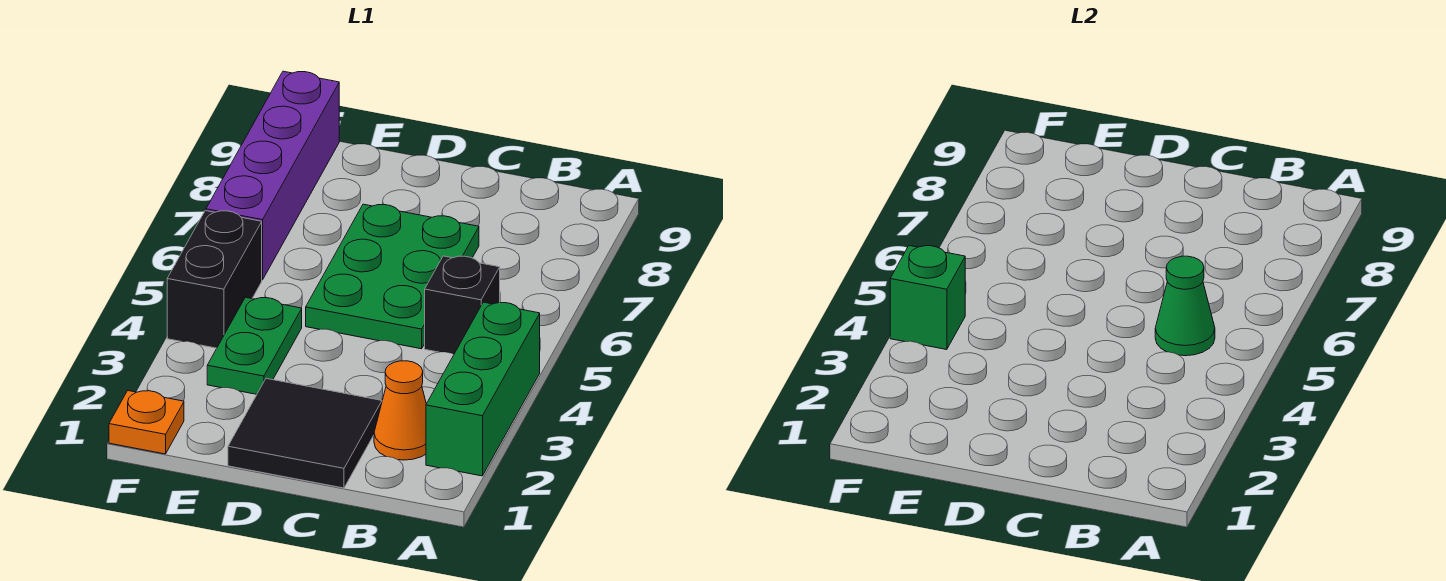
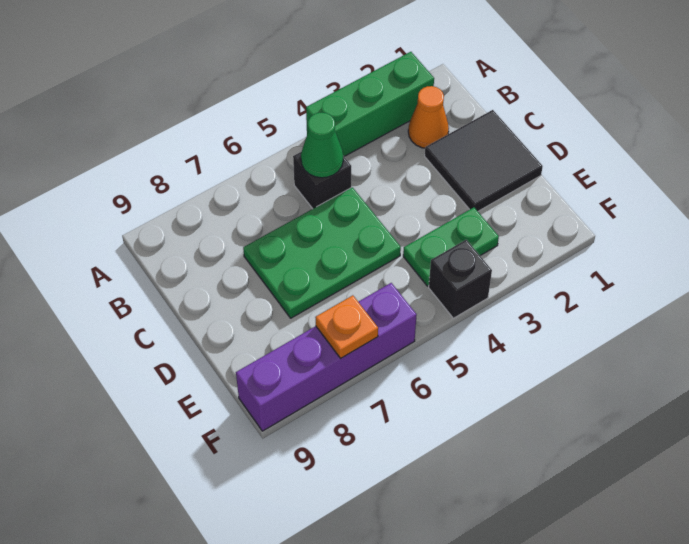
orange plate F1 level 1 -> orange plate F7 level 2
black brick F4:F5 level 1 -> black brick F4 level 1
green brick F4 level 2 -> none

